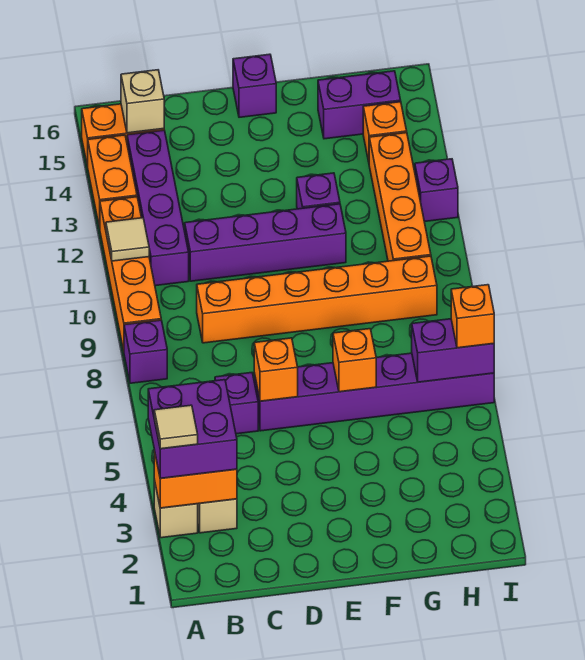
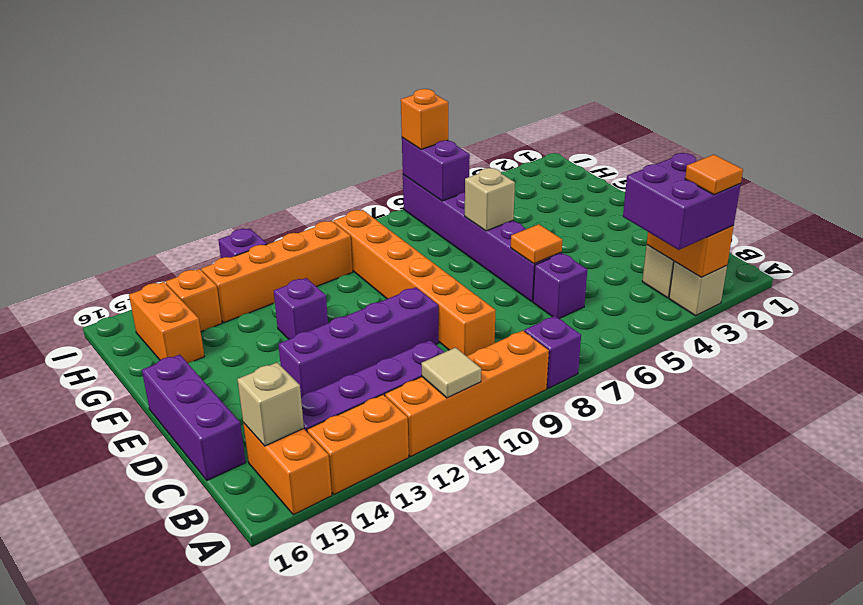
tan tile A3 level 4 -> orange tile A3 level 4
purple brick C11:F11 level 1 -> purple brick D10:D13 level 1
orange brick D6 level 2 -> orange tile D6 level 2
purple brick E16 level 1 -> purple brick C16:E16 level 1
orange brick F6 level 2 -> tan brick F6 level 2
purple brick G15:H15 level 1 -> orange brick G15:H15 level 1

